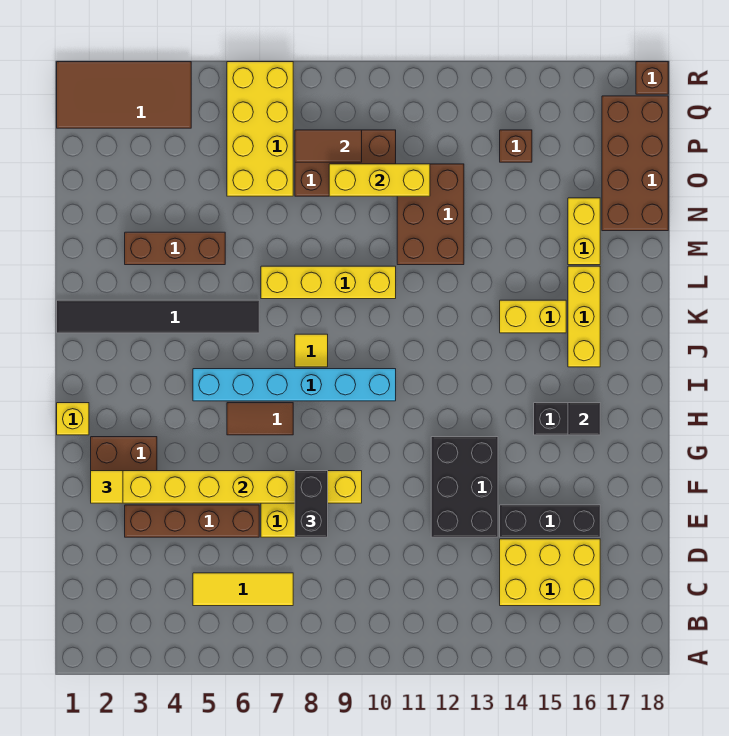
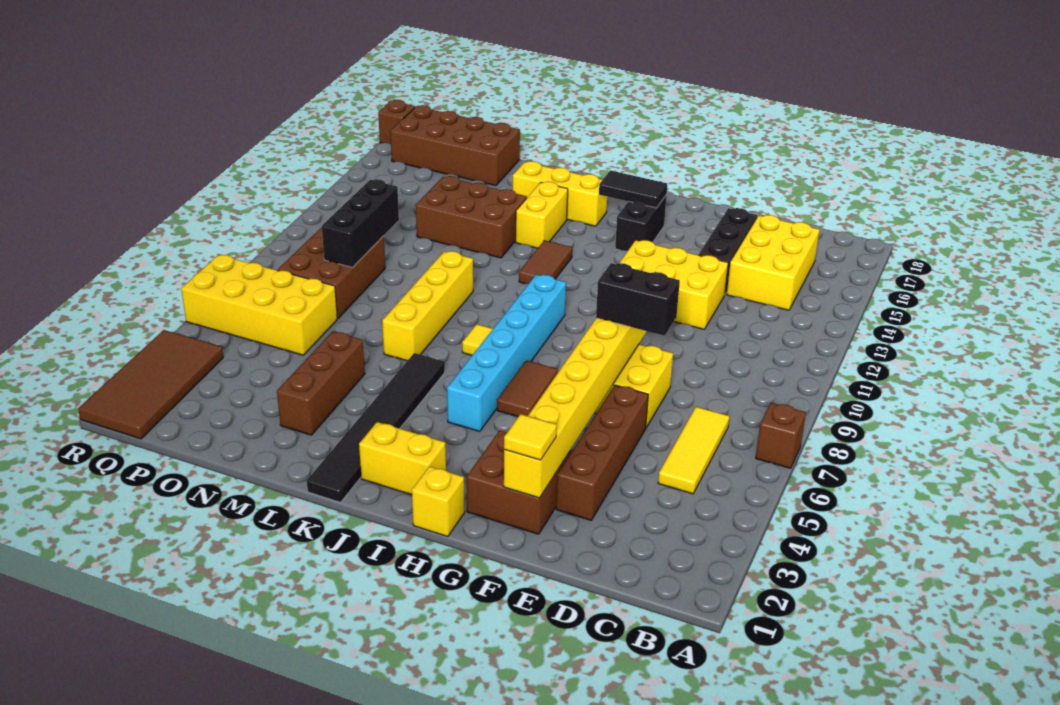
black brick E12:G13 level 1 -> yellow brick E12:G13 level 1
black tile H16 level 2 -> black tile H16:I16 level 2
brown brick M11:O12 level 1 -> brown brick L13:N14 level 1
yellow brick M16:N16 level 1 -> yellow brick I2:J2 level 1
yellow brick O9:O11 level 2 -> black brick O9:O11 level 2
brown tile P8:P9 level 2 -> brown tile J12:J13 level 1
brown brick P14 level 1 -> brown brick A7 level 1

